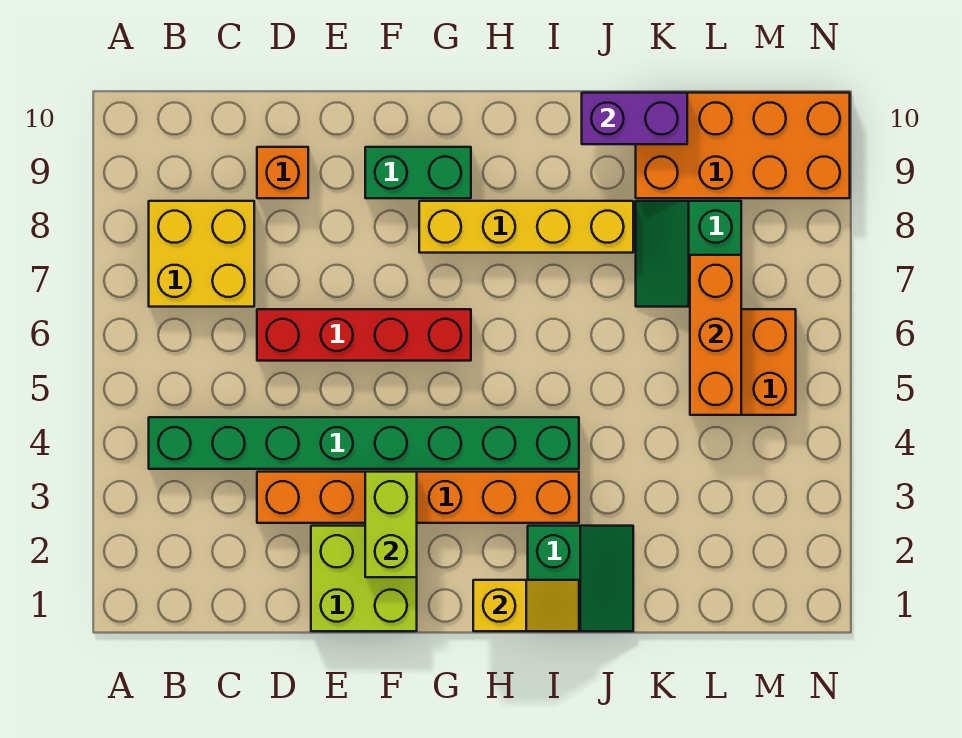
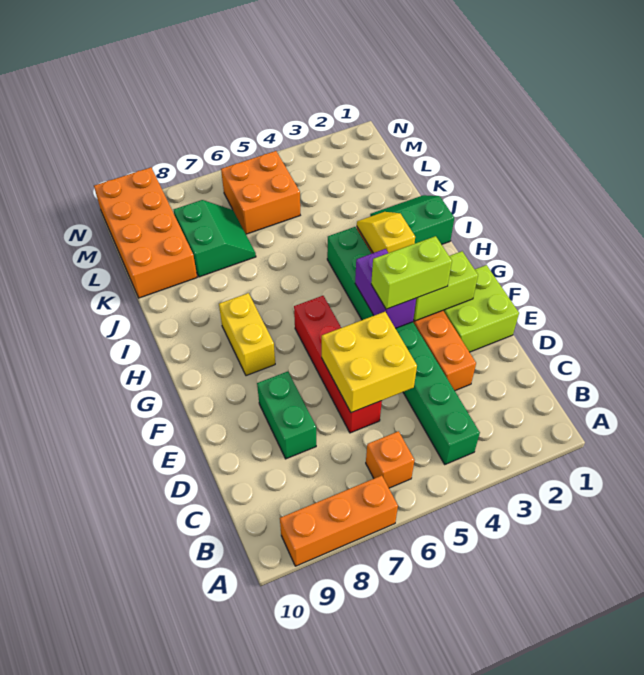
yellow brick B7:C8 level 1 -> yellow brick D5:E6 level 2
orange brick D9 level 1 -> orange brick B6 level 1
none -> lime brick F3:F4 level 3
green brick F9:G9 level 1 -> green brick D8:E8 level 1
yellow brick G8:J8 level 1 -> yellow brick G8:H8 level 1
yellow slope H1:I1 level 2 top H -> yellow slope H3:I3 level 2 top H
purple brick J10:K10 level 2 -> purple brick F4:G4 level 2
green slope K7:L8 level 1 top L -> green slope K7:L8 level 1 top 8
orange brick L5:L7 level 2 -> orange brick A7:A9 level 1

